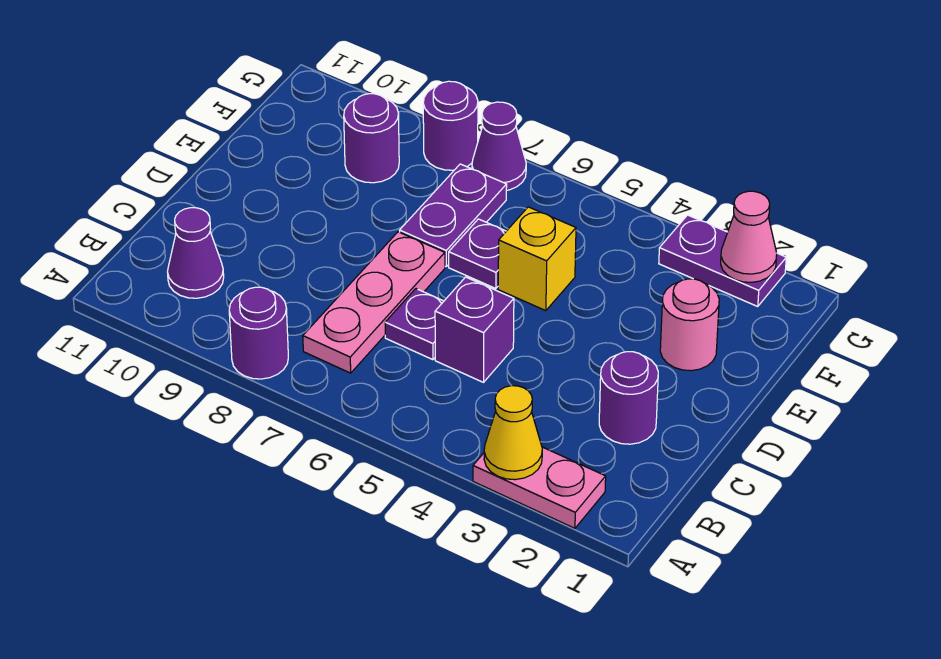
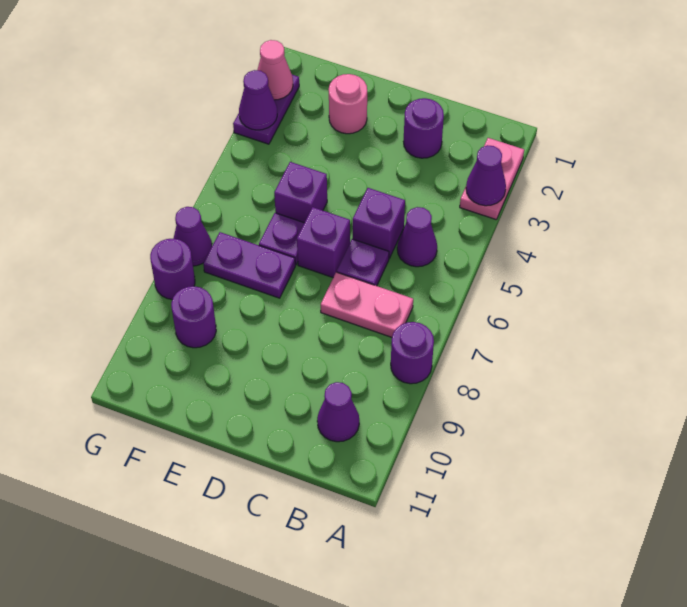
yellow cone A3 level 2 -> purple cone A3 level 2
none -> purple cone B5 level 1
pink plate B7:D7 level 1 -> pink plate B7:C7 level 1
none -> purple brick D6 level 1
yellow brick E5 level 1 -> purple brick E5 level 1
none -> purple cone G3 level 2

